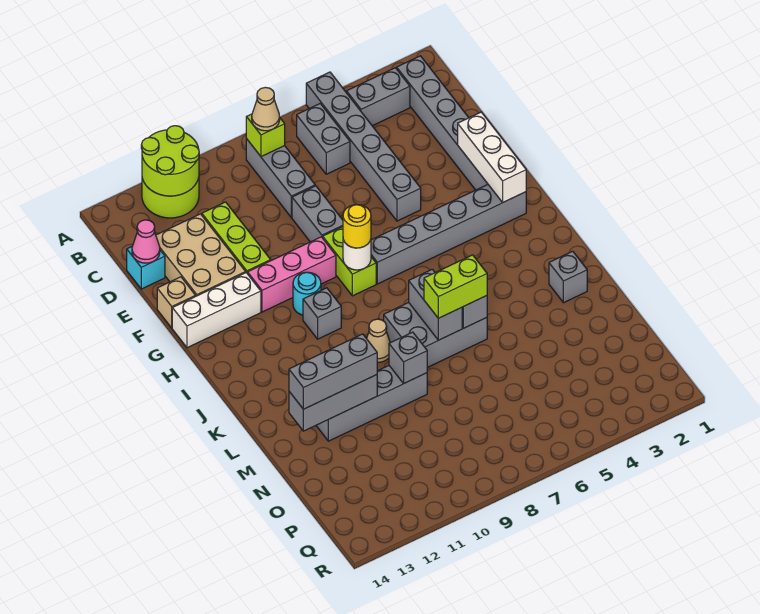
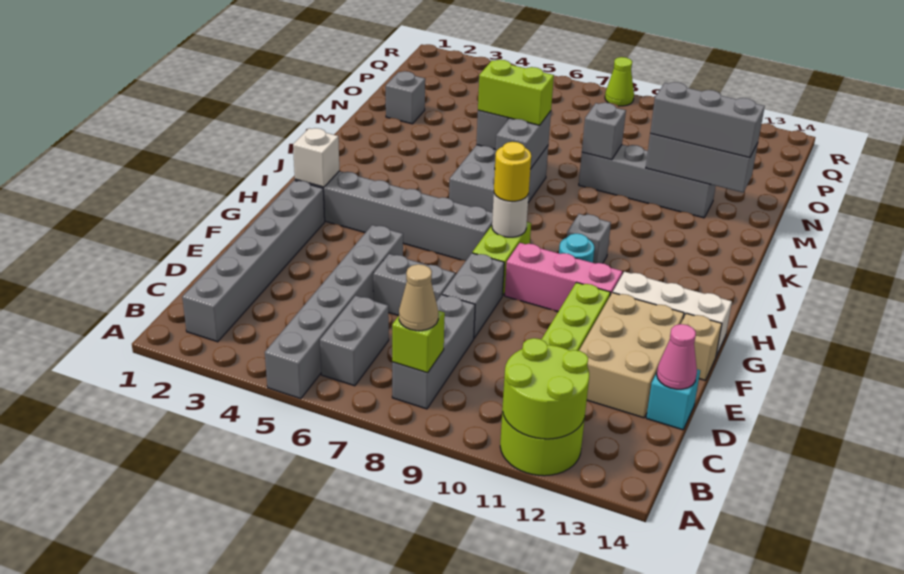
grey brick B3:B4 level 1 -> grey brick E6:E7 level 1
white brick F2:H2 level 2 -> white brick H2 level 2
grey brick K6:L8 level 1 -> grey brick J6:L7 level 1
tan cone K9 level 1 -> none
grey brick L2 level 1 -> grey brick N2 level 1
none -> lime cone R8 level 1

